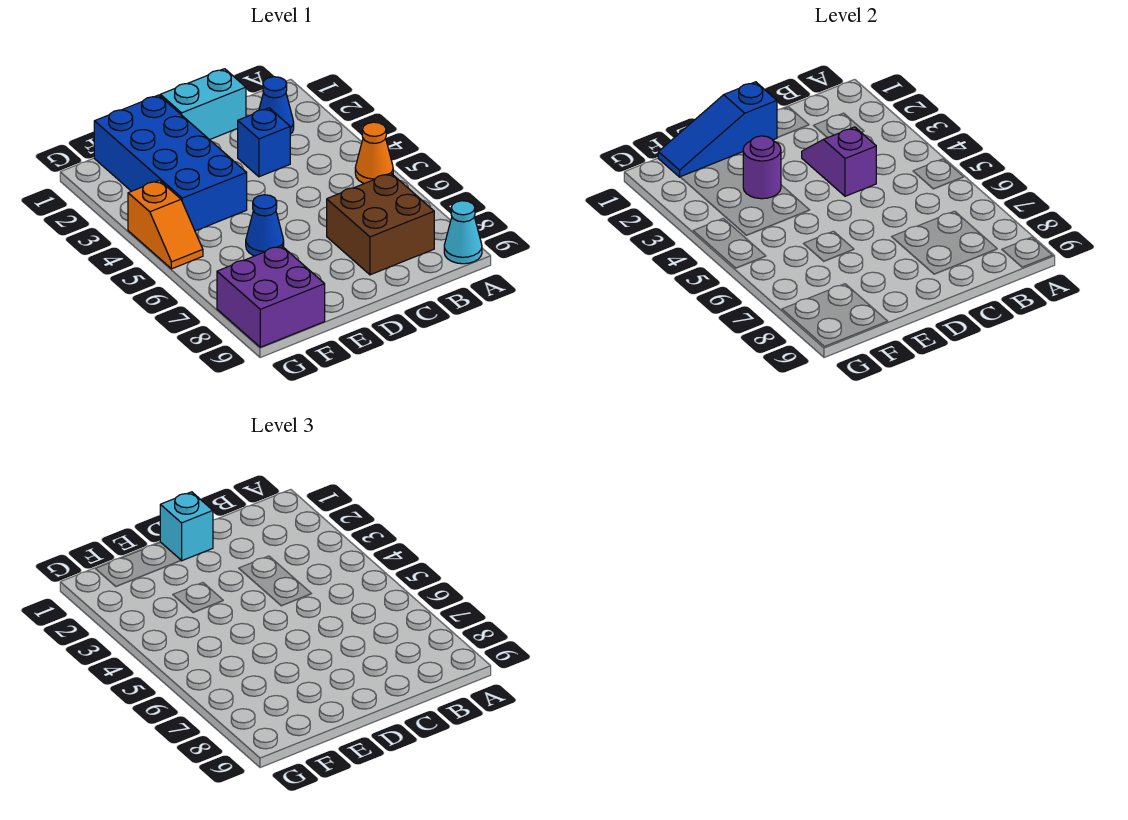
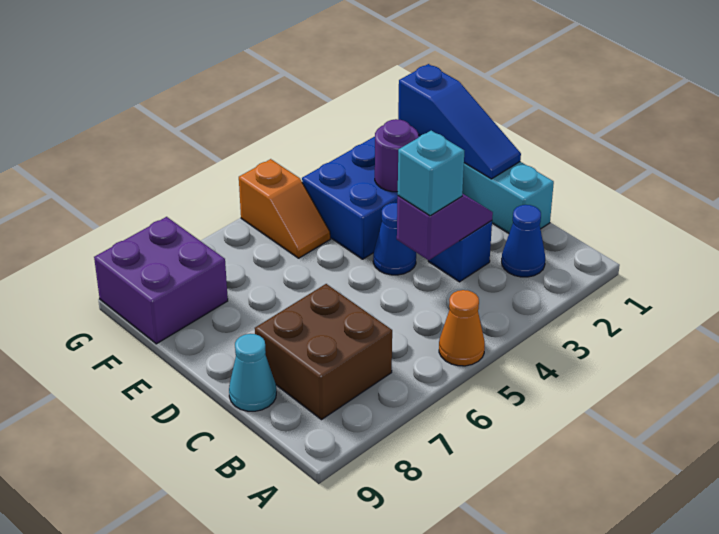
cyan cone A9 level 1 -> cyan cone C9 level 1
blue slope D1:F1 level 2 top D -> blue slope D1:F1 level 2 top F
cyan brick D1 level 3 -> cyan brick C4 level 3
blue cone E6 level 1 -> blue cone D4 level 1
orange slope G4:G5 level 1 top 4 -> orange slope F5:G5 level 1 top G

